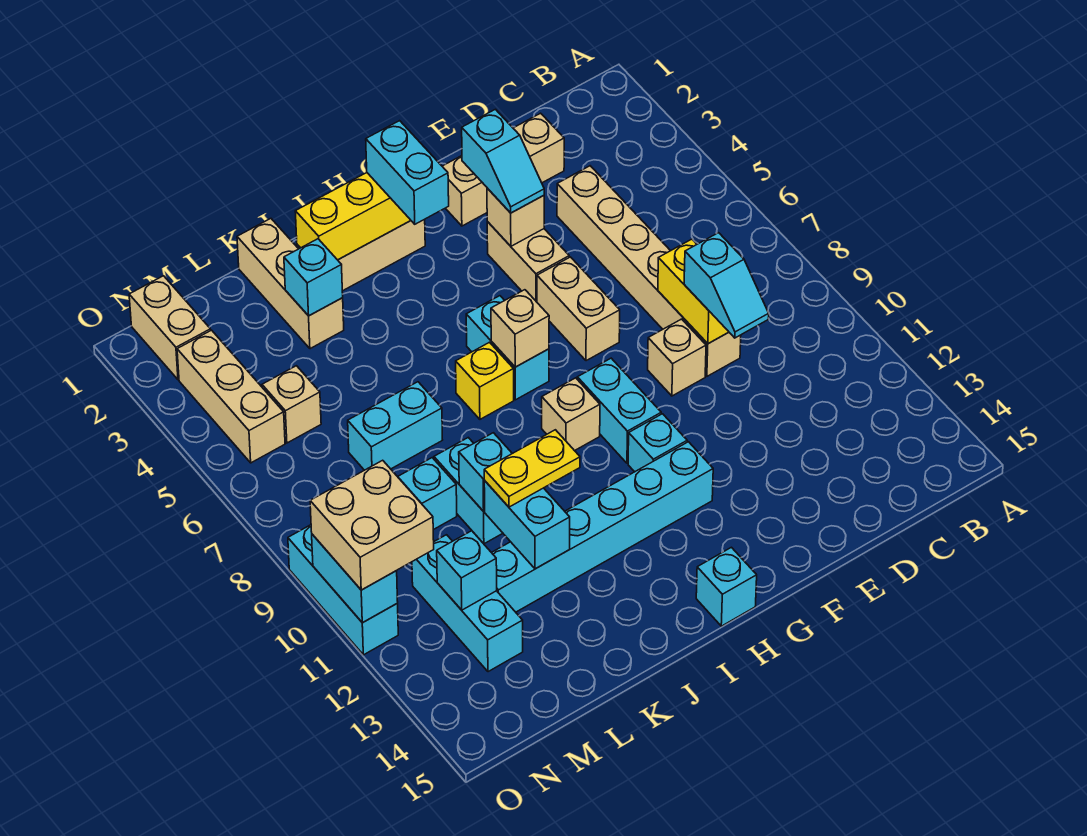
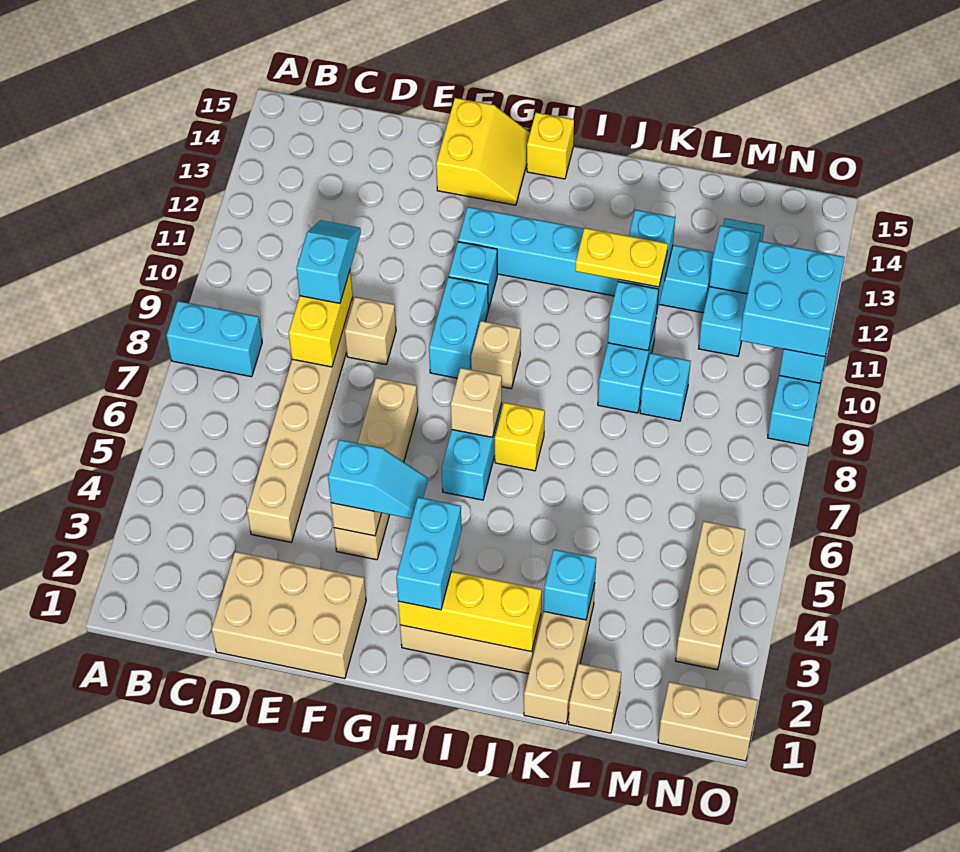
tan brick D2:F2 level 1 -> tan brick D1:F2 level 1
cyan slope F3:F4 level 3 top 3 -> cyan slope F4:G4 level 3 top F
none -> yellow slope F14:G15 level 1 top F
cyan brick H15 level 1 -> yellow brick H15 level 1
cyan brick K7:L7 level 1 -> cyan brick A8:B8 level 1
tan brick M5 level 1 -> tan brick L1 level 1
tan brick N1:N2 level 1 -> tan brick N1:O1 level 1
tan brick N10:O11 level 3 -> cyan brick N10:O11 level 3

